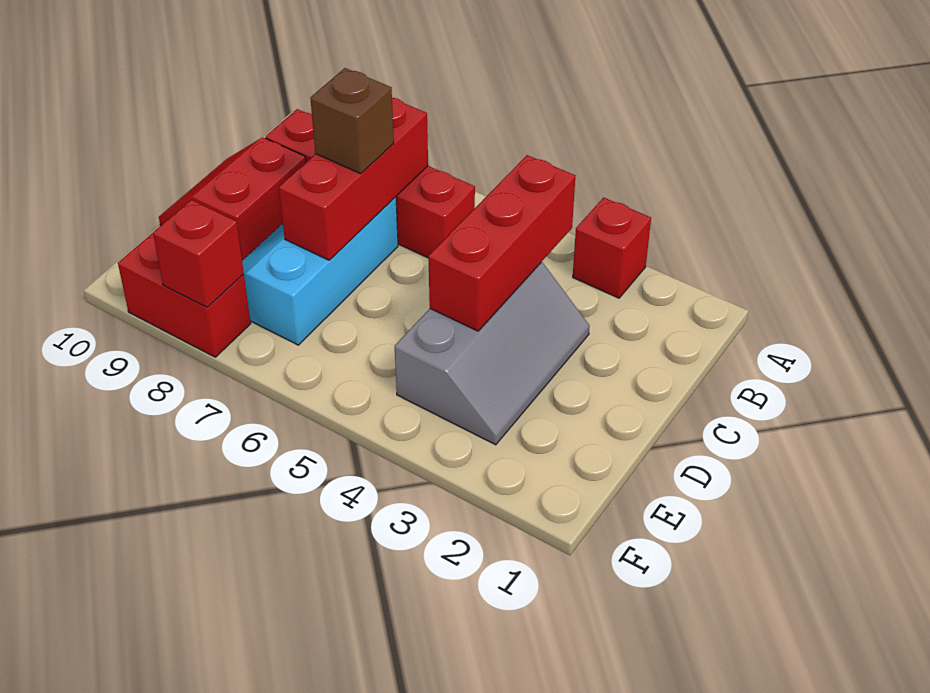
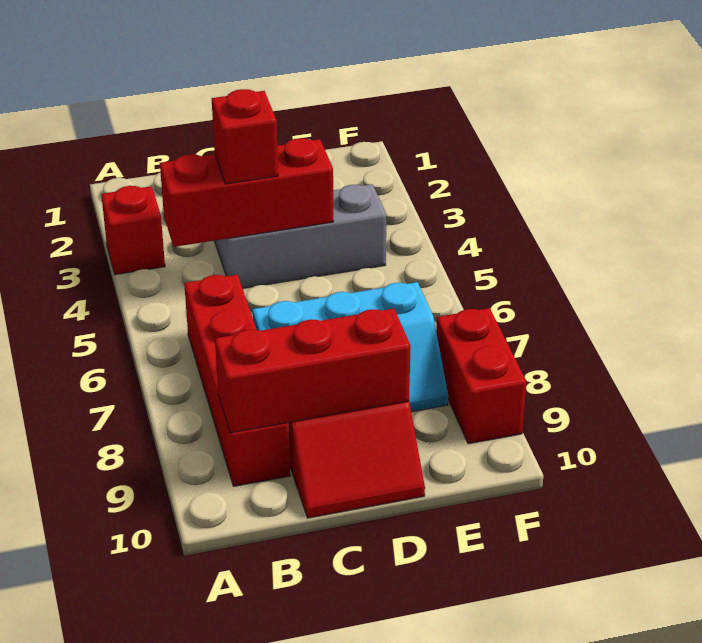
red brick B7:D7 level 2 -> red brick B9:D9 level 2
brown brick C7 level 3 -> none
red brick F8 level 2 -> red brick C4 level 3

